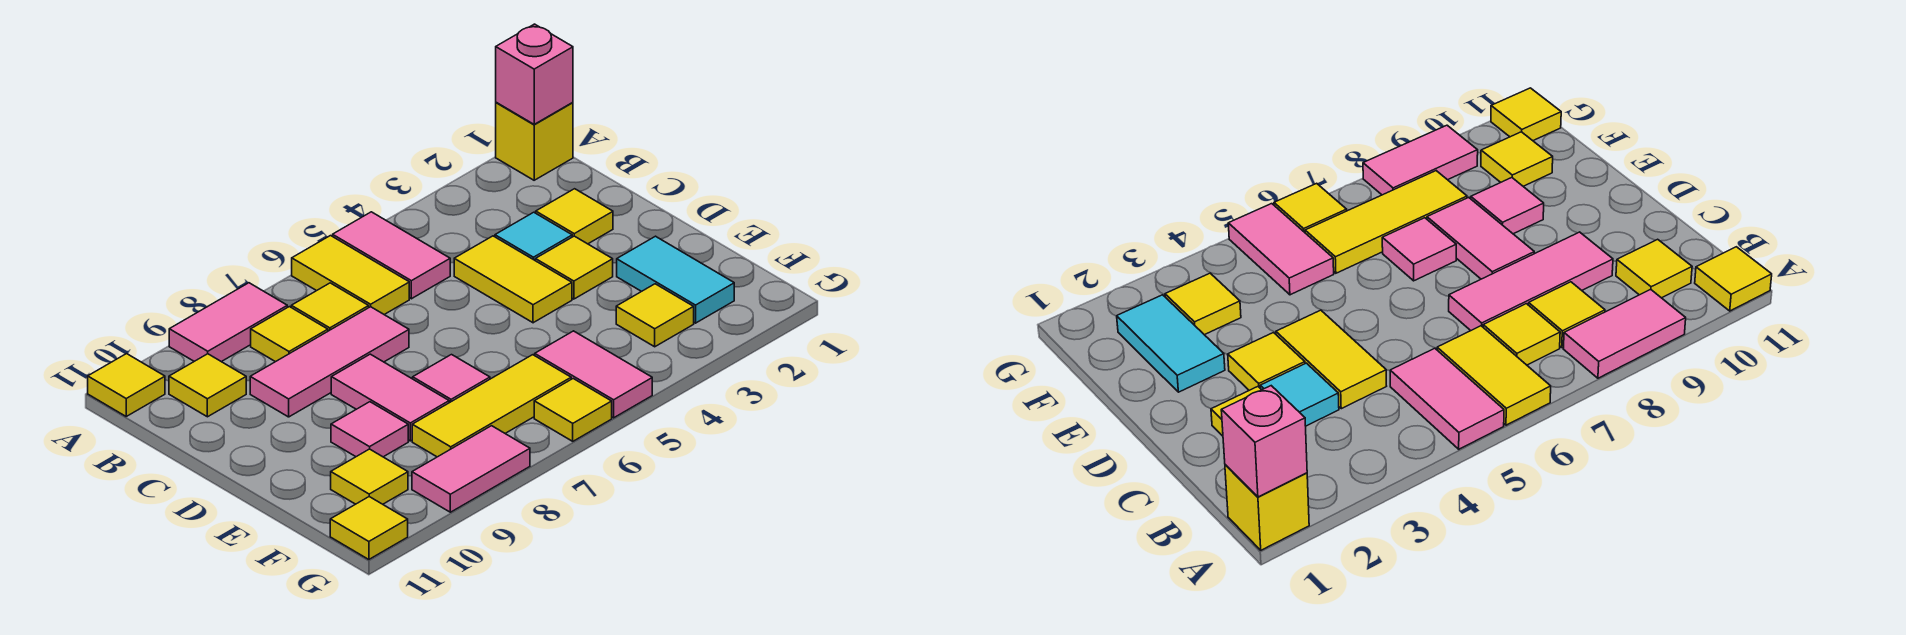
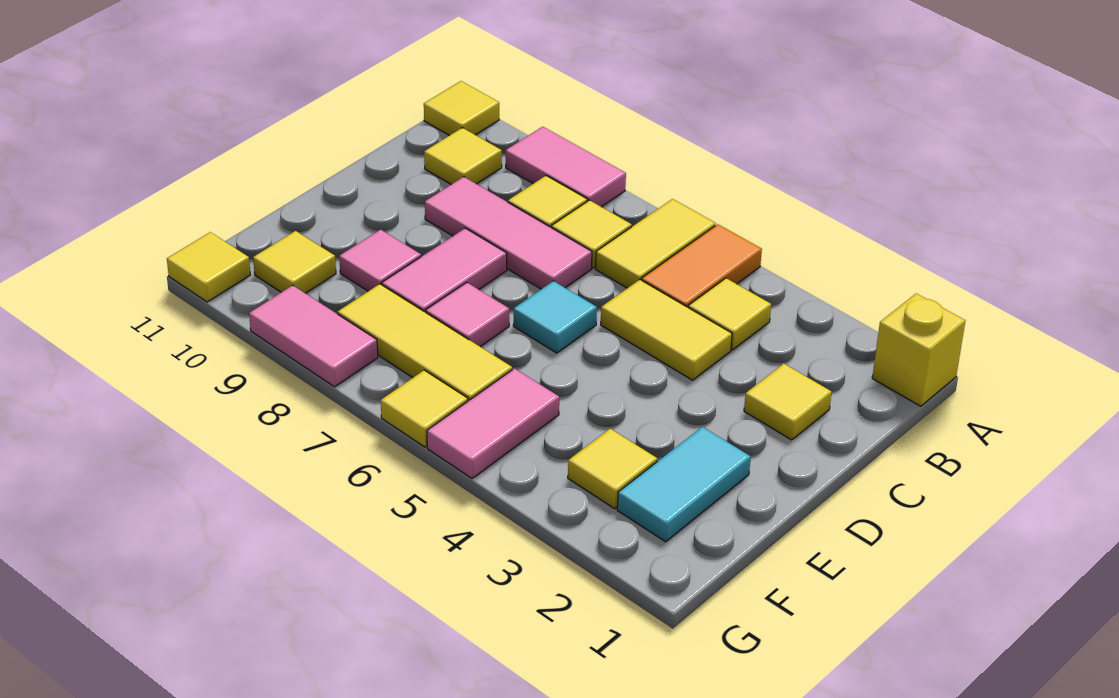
pink brick A1 level 2 -> none
pink tile A5:B5 level 1 -> orange tile A5:B5 level 1
cyan tile C3 level 1 -> cyan tile D6 level 1
yellow tile C4:D4 level 1 -> yellow tile C4:C5 level 1
yellow tile D3 level 1 -> yellow tile B4 level 1

